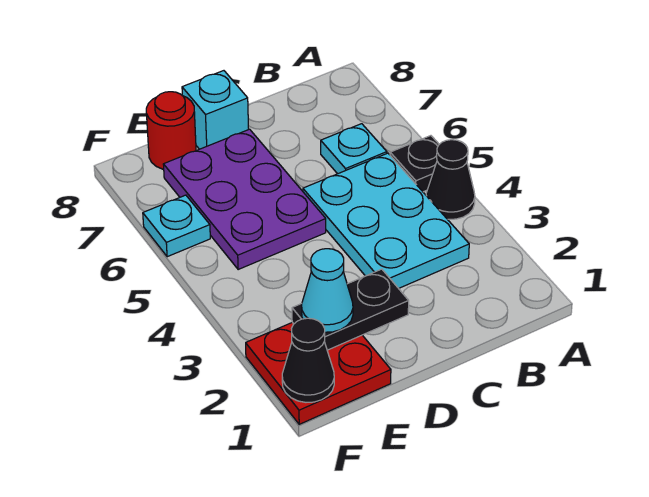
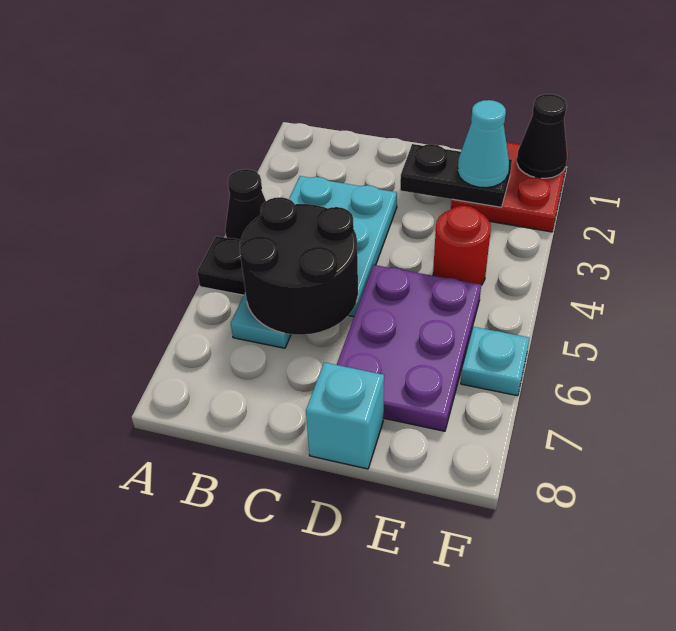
none -> black round brick B5:C6 level 2
red round brick E8 level 1 -> red round brick E4 level 1

